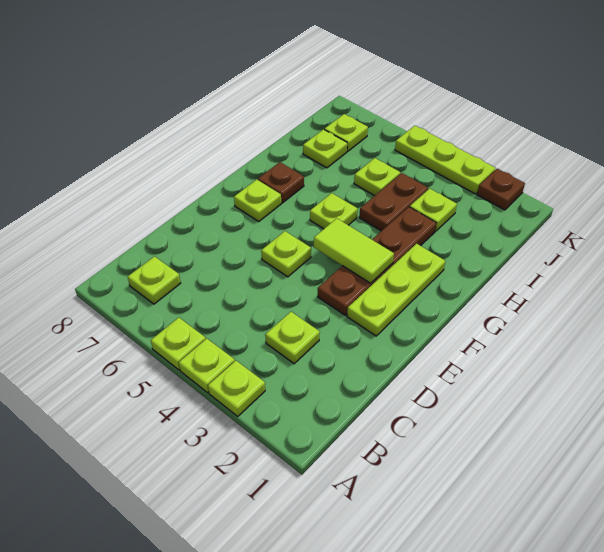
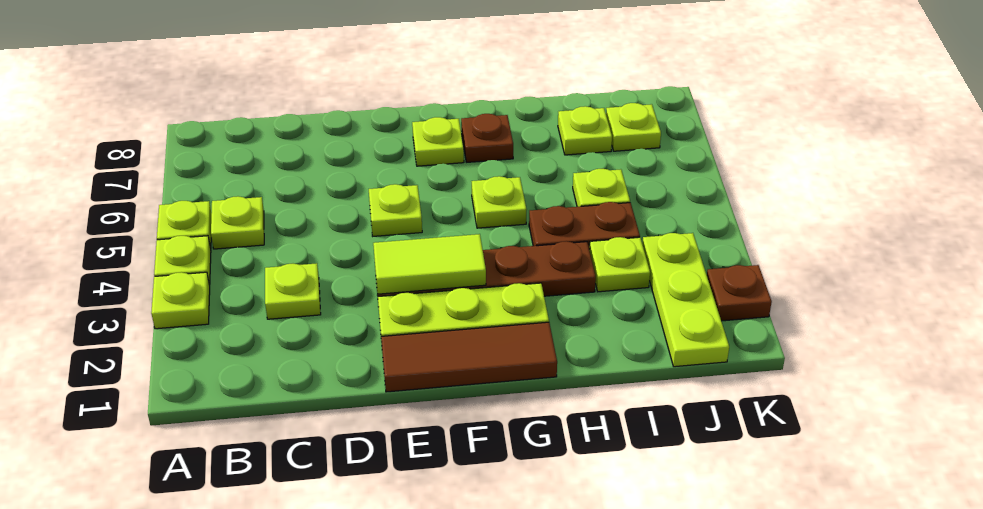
lime plate B7 level 1 -> lime plate B5 level 1
none -> brown tile E1:G1 level 1
lime tile F3:F4 level 2 -> lime tile E3:F3 level 2
lime plate K3:K5 level 1 -> lime plate J1:J3 level 1

